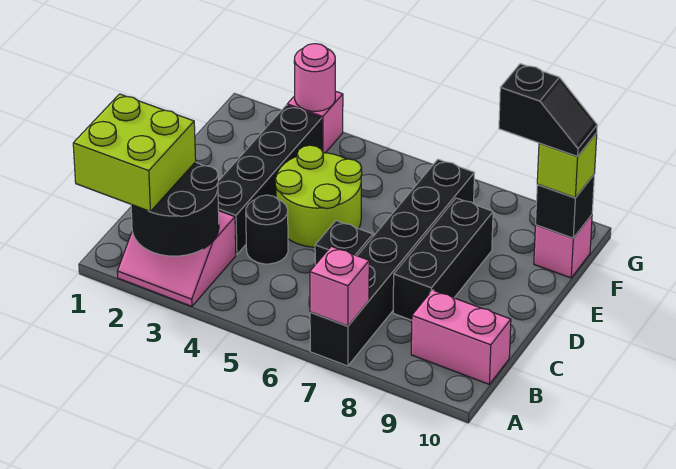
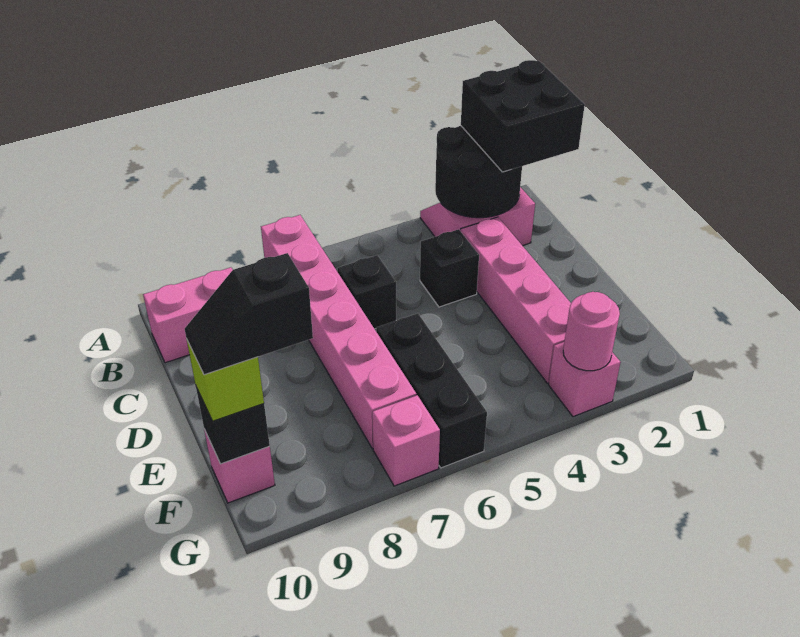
lime brick A1:B2 level 3 -> black brick A1:B2 level 3
black brick A7:F7 level 1 -> pink brick A7:F7 level 1
pink brick A7 level 2 -> pink brick G7 level 1
black brick C3:F3 level 1 -> pink brick C3:F3 level 1
black round brick C4 level 1 -> black brick C4 level 1
black brick C8:E8 level 1 -> black brick E6:G6 level 1
lime round brick D4:E5 level 1 -> none

